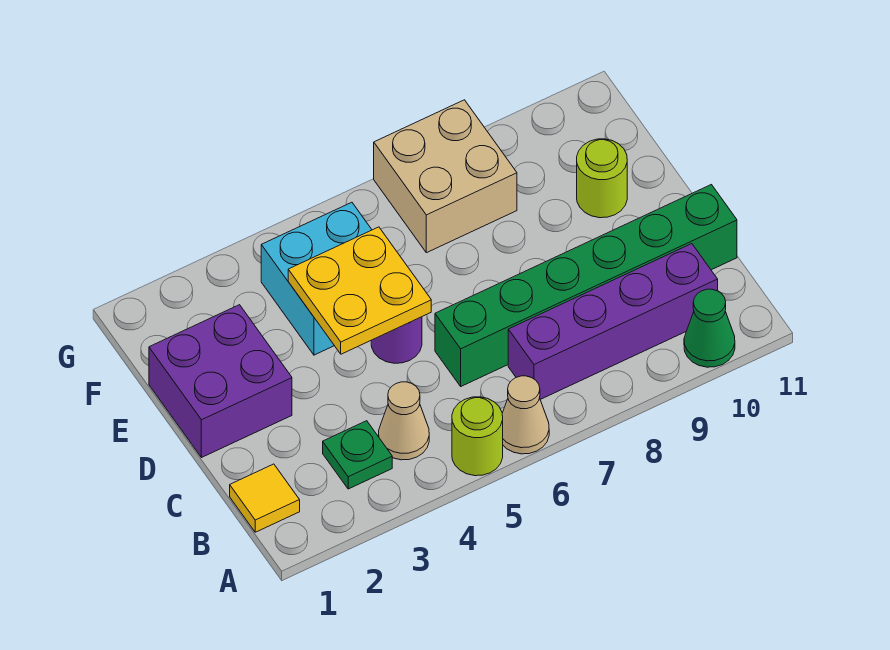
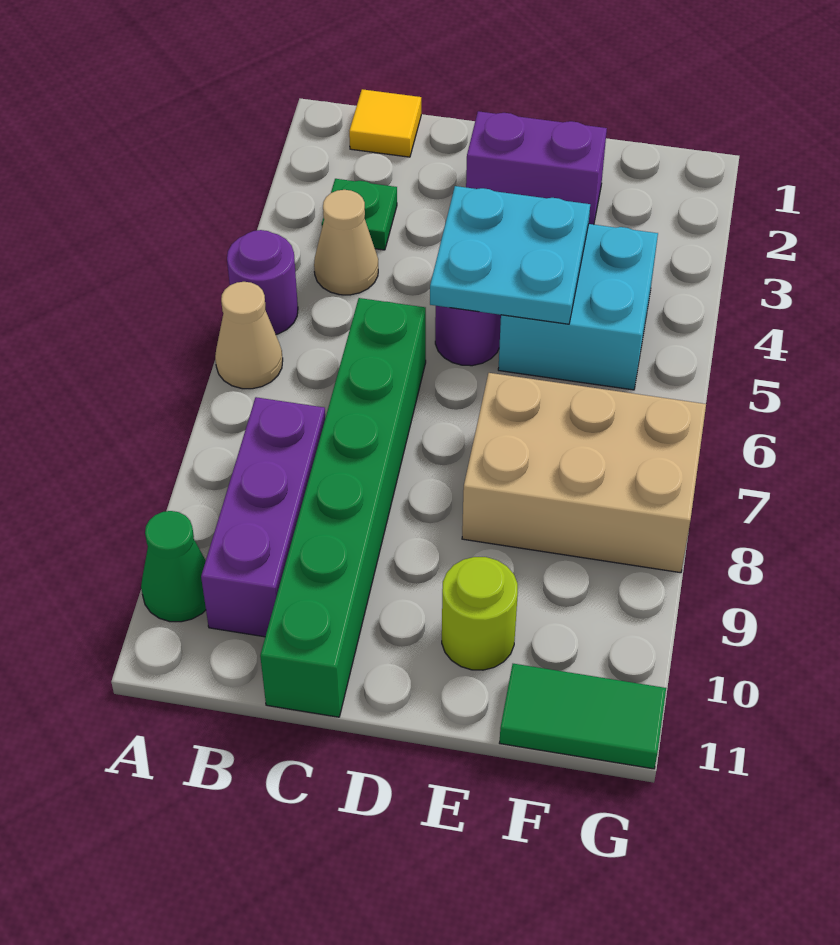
lime round brick A5 level 1 -> purple round brick A5 level 1
purple brick B7:B10 level 1 -> purple brick B8:B10 level 1
purple brick D1:E2 level 1 -> purple brick D2:E2 level 1
yellow plate D4:E5 level 2 -> cyan plate D4:E5 level 2
tan brick F7:G8 level 1 -> tan brick E7:G8 level 1
none -> green tile F11:G11 level 1

